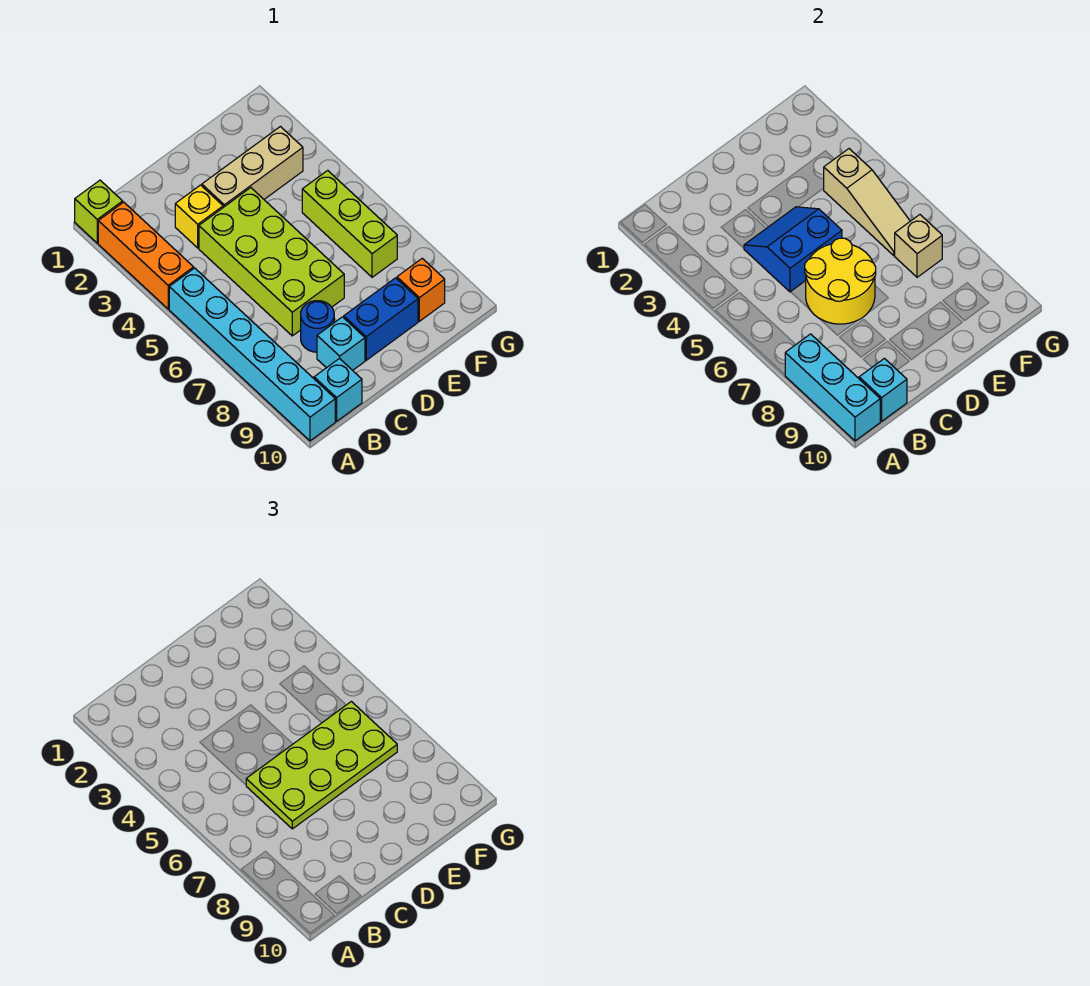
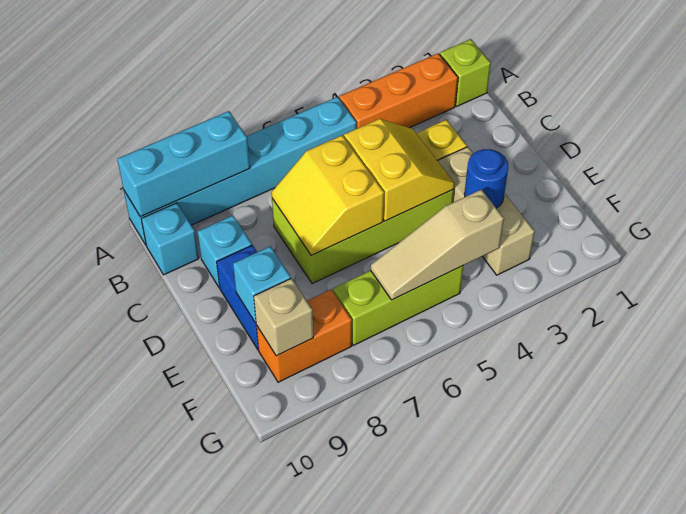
cyan brick B10 level 2 -> cyan brick E9 level 2
blue slope C4:D5 level 2 top 5 -> yellow slope C4:D5 level 2 top 5
yellow round brick C6:D7 level 2 -> yellow slope C6:D7 level 2 top 6
lime plate C6:F7 level 3 -> none
blue round brick C8 level 1 -> blue round brick E3 level 2
tan brick F7 level 2 -> tan brick F9 level 2
orange brick F9 level 1 -> orange brick F8:F9 level 1

